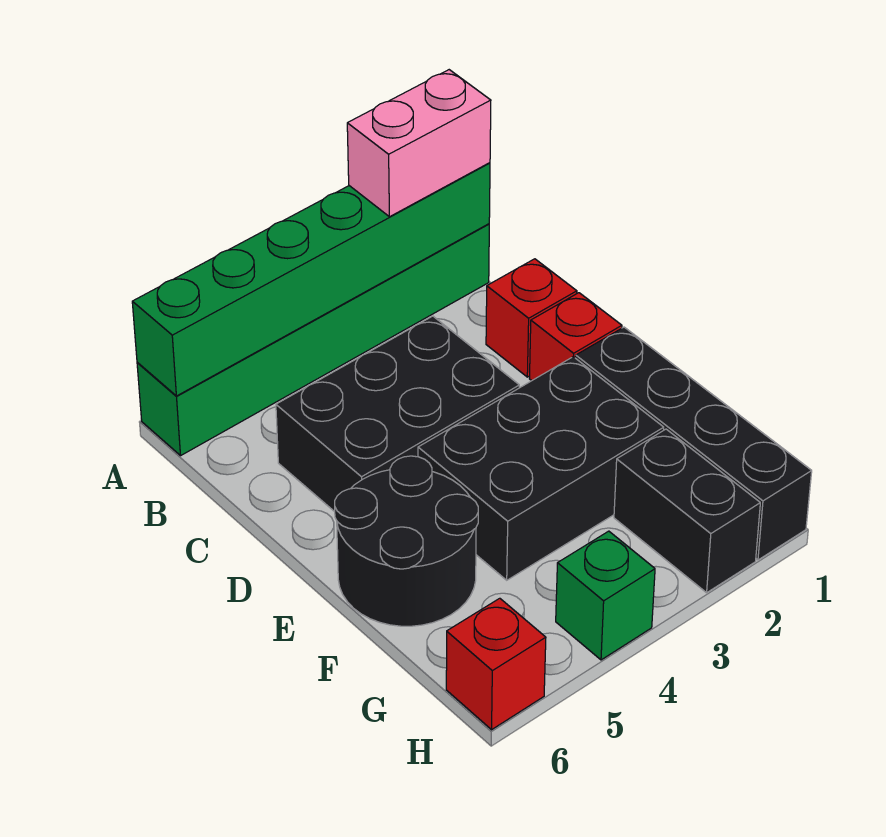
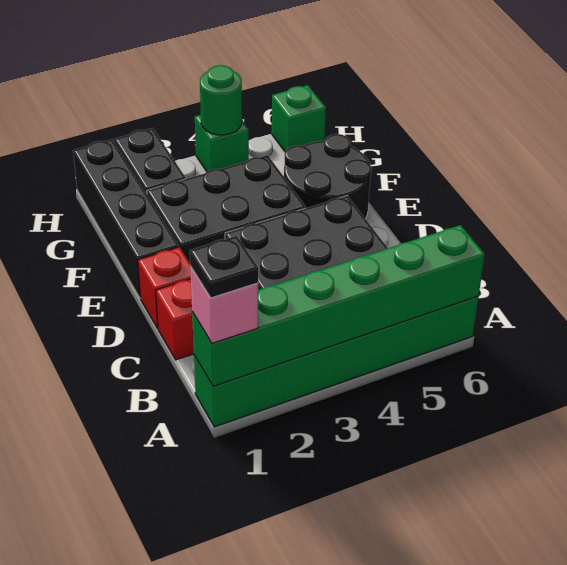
pink brick A1:A2 level 3 -> pink brick A1 level 3
none -> black plate A1 level 4
none -> green round brick H4 level 2
red brick H6 level 1 -> green brick H6 level 1

